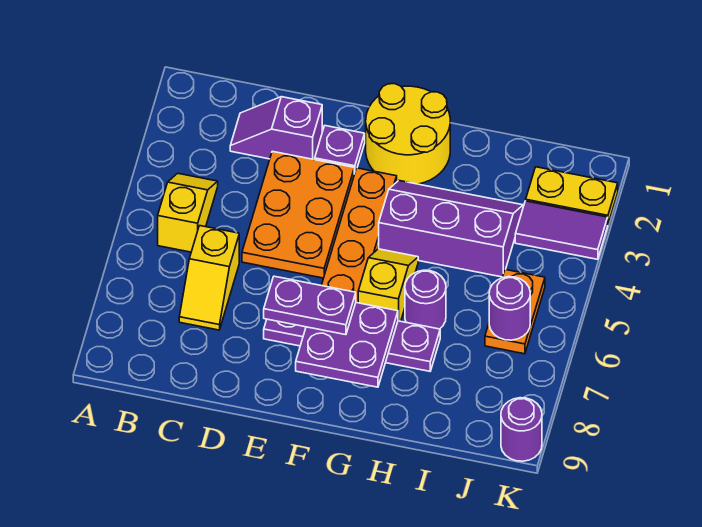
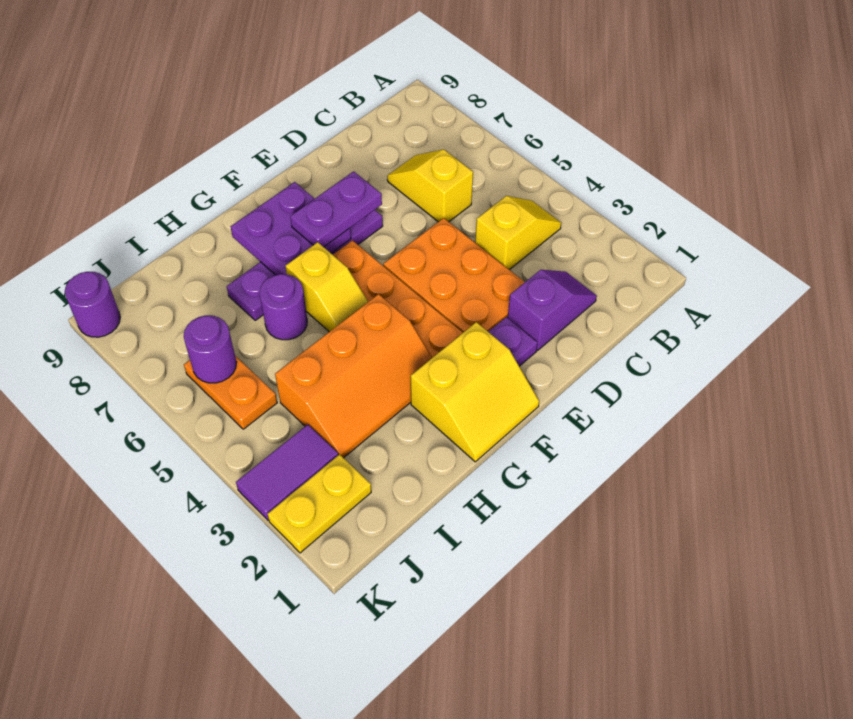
yellow slope B4:B5 level 1 top 5 -> yellow slope B4:C4 level 1 top C
yellow round brick F1:G2 level 1 -> yellow slope F1:G2 level 1 top 2
purple slope G3:I4 level 1 top 4 -> orange slope G3:I4 level 1 top 4

